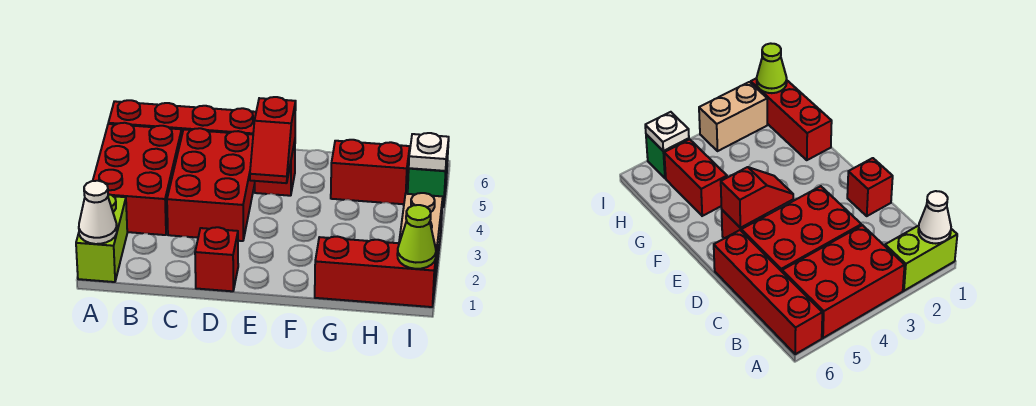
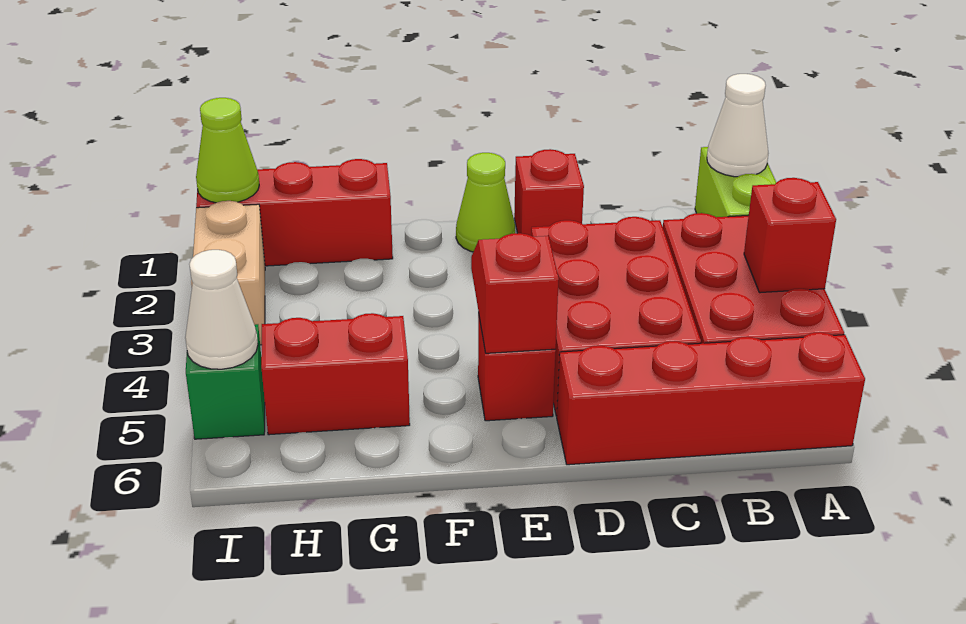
none -> red brick A4 level 2
none -> lime cone E1 level 1
white plate I5 level 2 -> white cone I5 level 2

